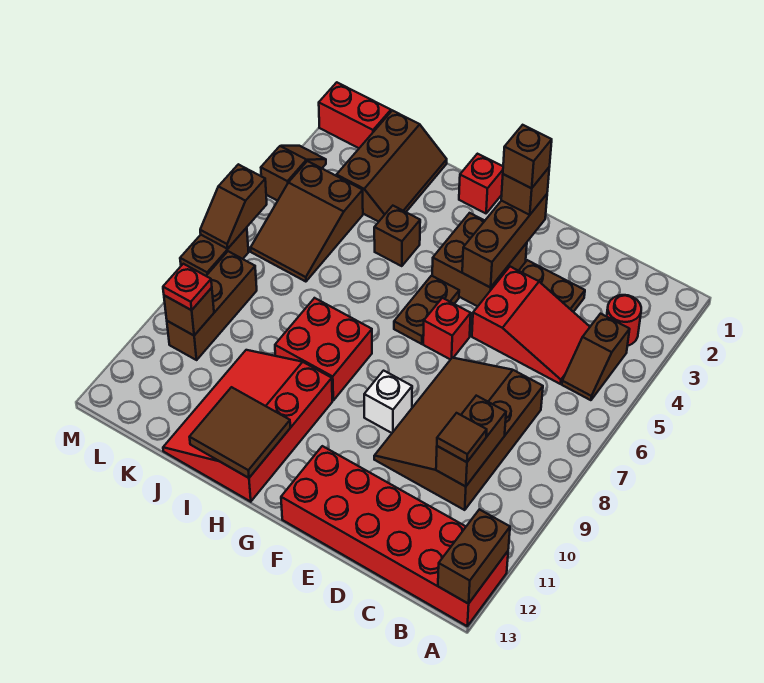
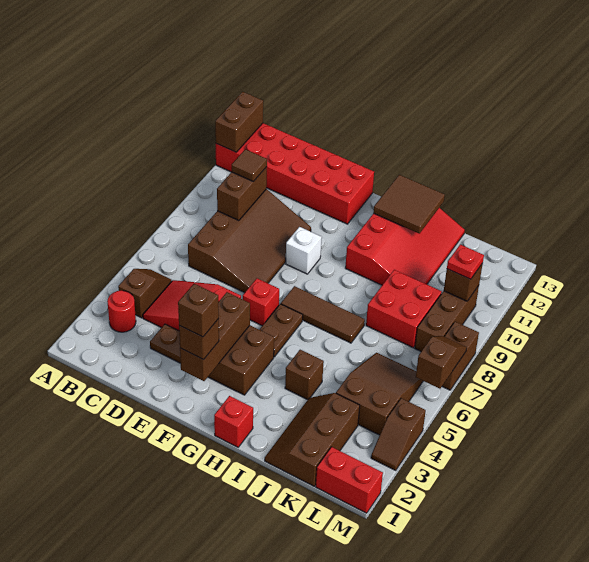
none -> brown tile G7:I7 level 1
red brick H8:I9 level 1 -> red brick J8:K9 level 1

